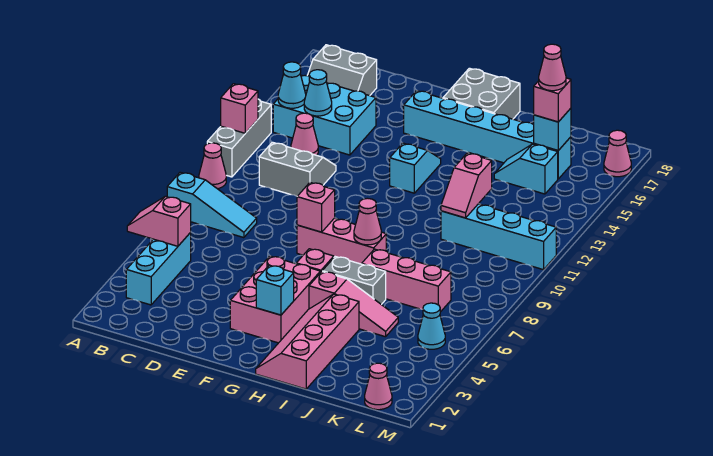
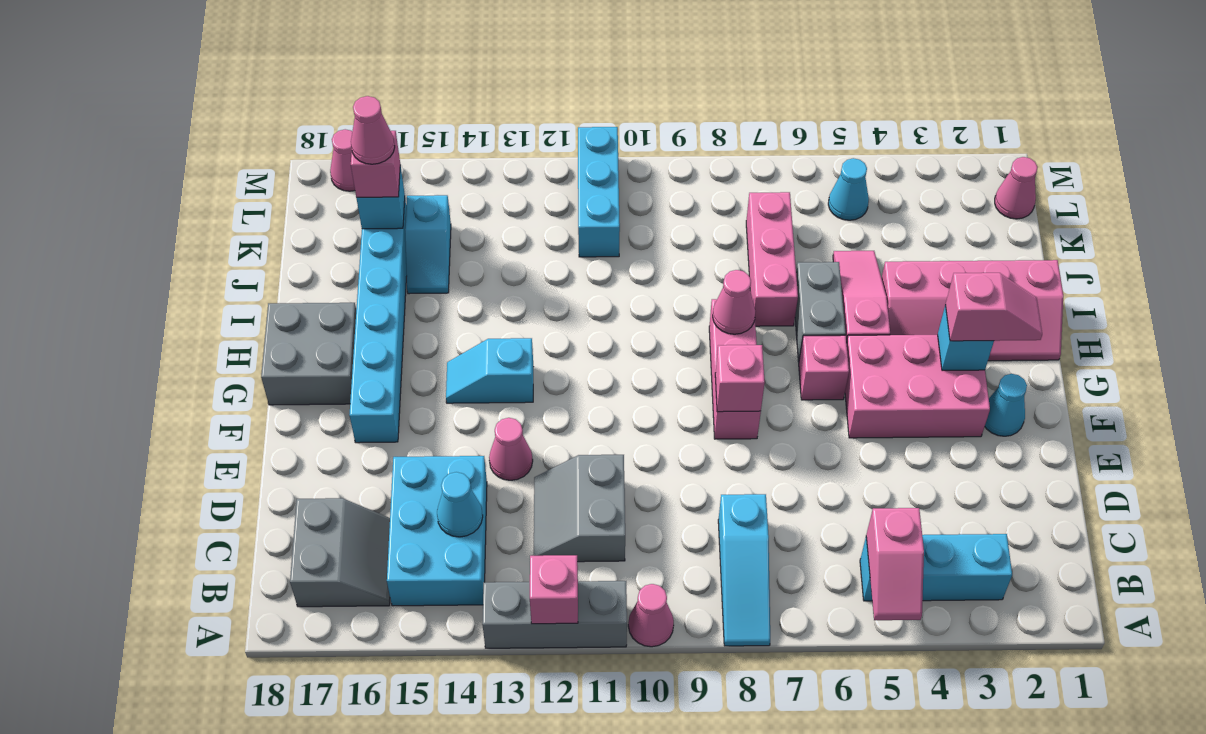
cyan slope A8:C8 level 1 top A -> cyan slope A8:C8 level 1 top C
cyan cone B14 level 2 -> cyan cone F2 level 1
pink cone C13 level 1 -> pink cone E13 level 1
cyan brick J11:M11 level 1 -> cyan brick K11:M11 level 1
pink slope J11:J12 level 2 top 12 -> pink slope G2:G3 level 3 top 3

